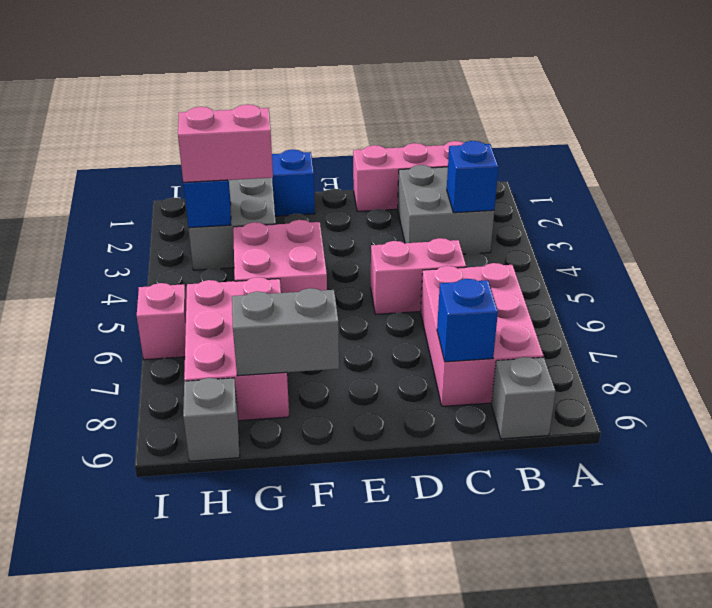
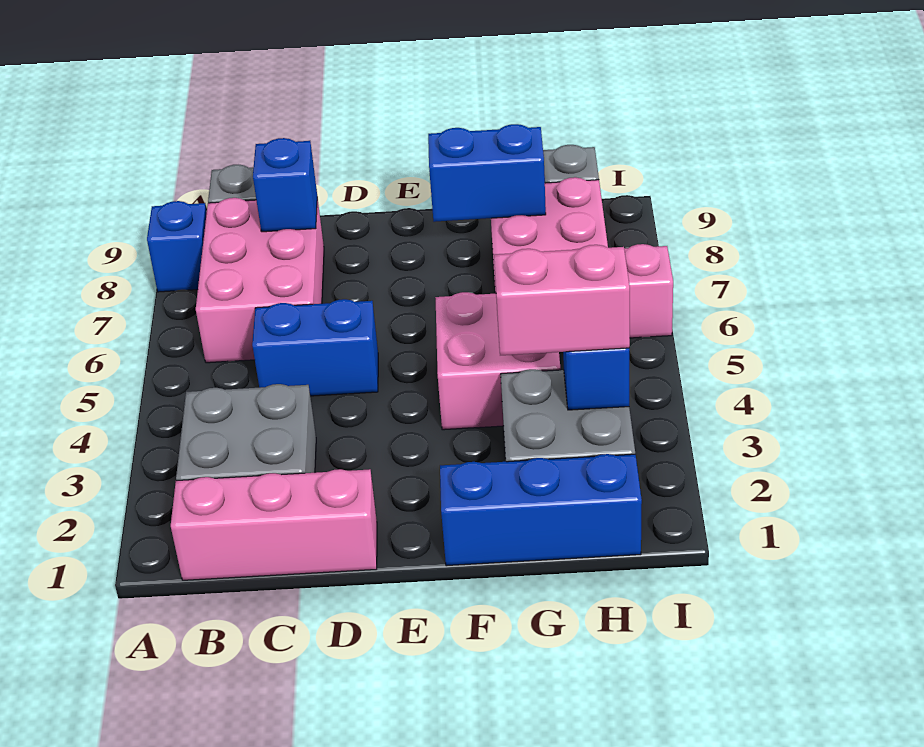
blue brick B3 level 2 -> blue brick A8 level 1
pink brick C5:D5 level 1 -> blue brick C5:D5 level 1
grey brick F8:G8 level 2 -> blue brick F8:G8 level 2

